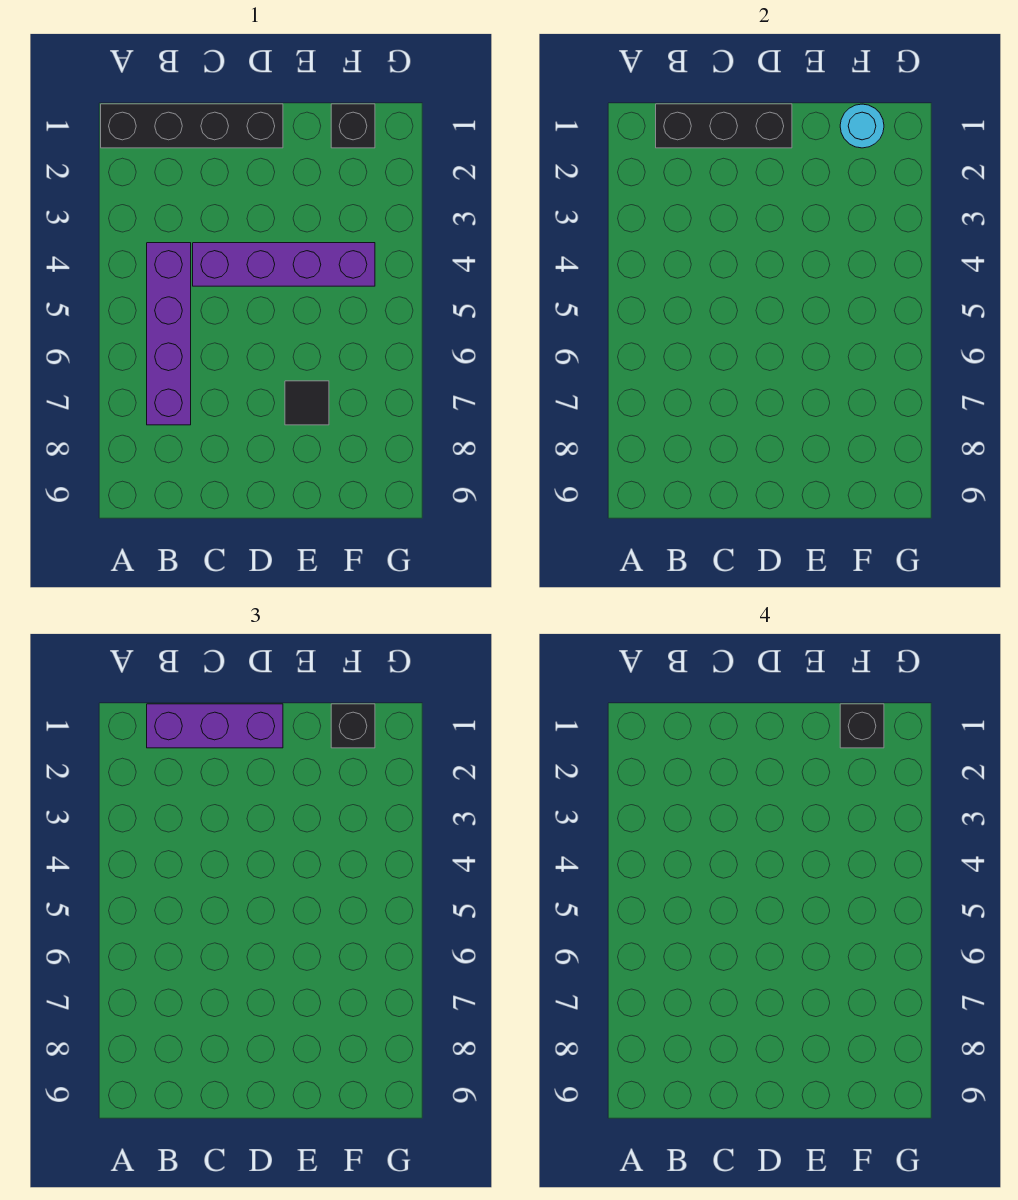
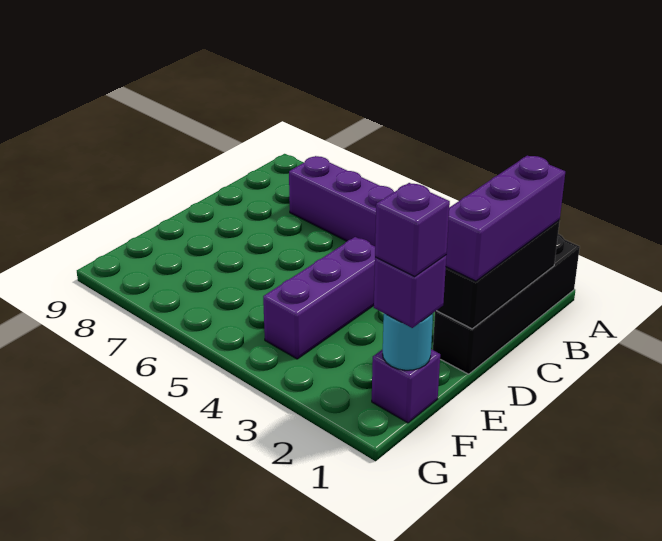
purple brick C4:F4 level 1 -> purple brick D4:F4 level 1
black tile E7 level 1 -> none
black brick F1 level 1 -> purple brick F1 level 1
black brick F1 level 3 -> purple brick F1 level 3
black brick F1 level 4 -> purple brick F1 level 4

